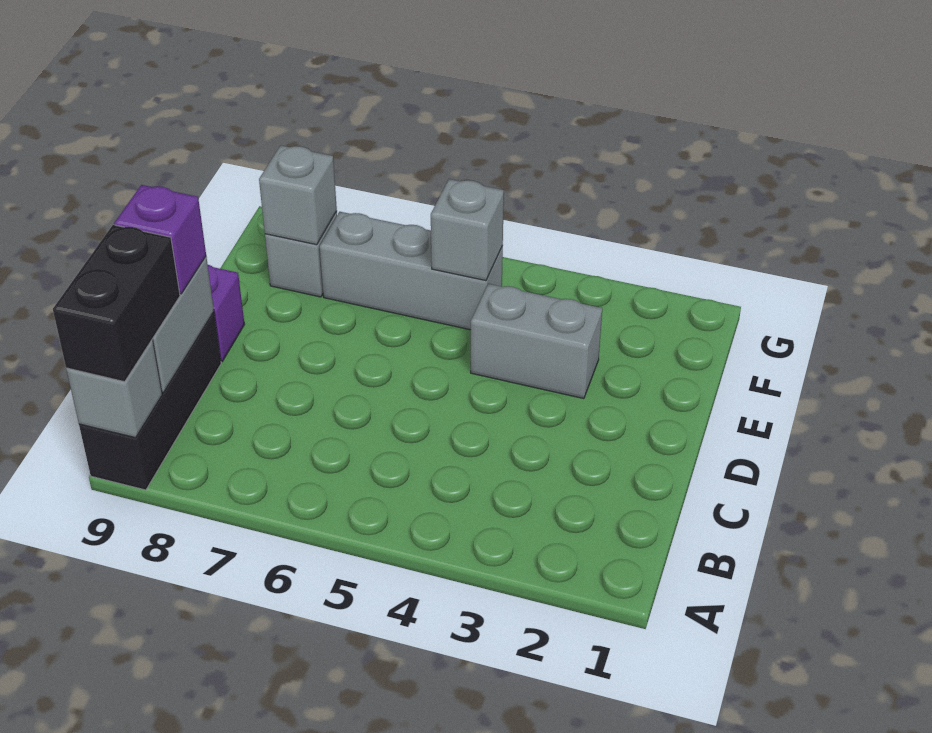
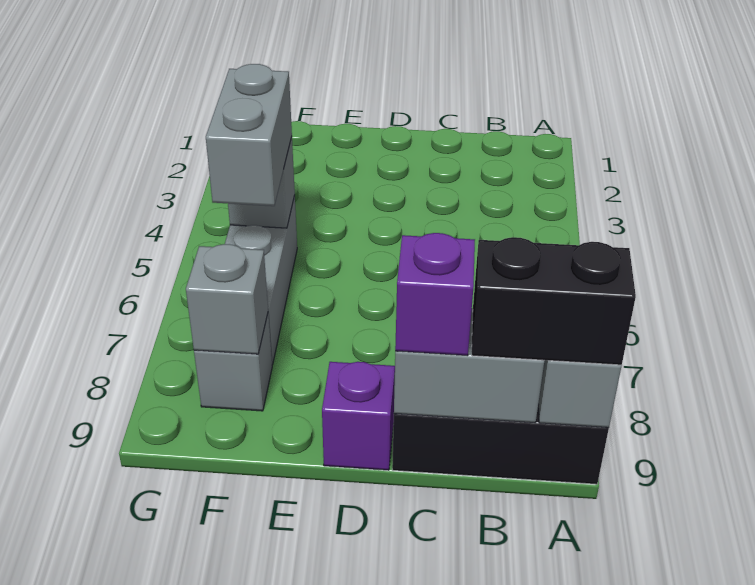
grey brick E3:E4 level 1 -> grey brick F5:F6 level 3

